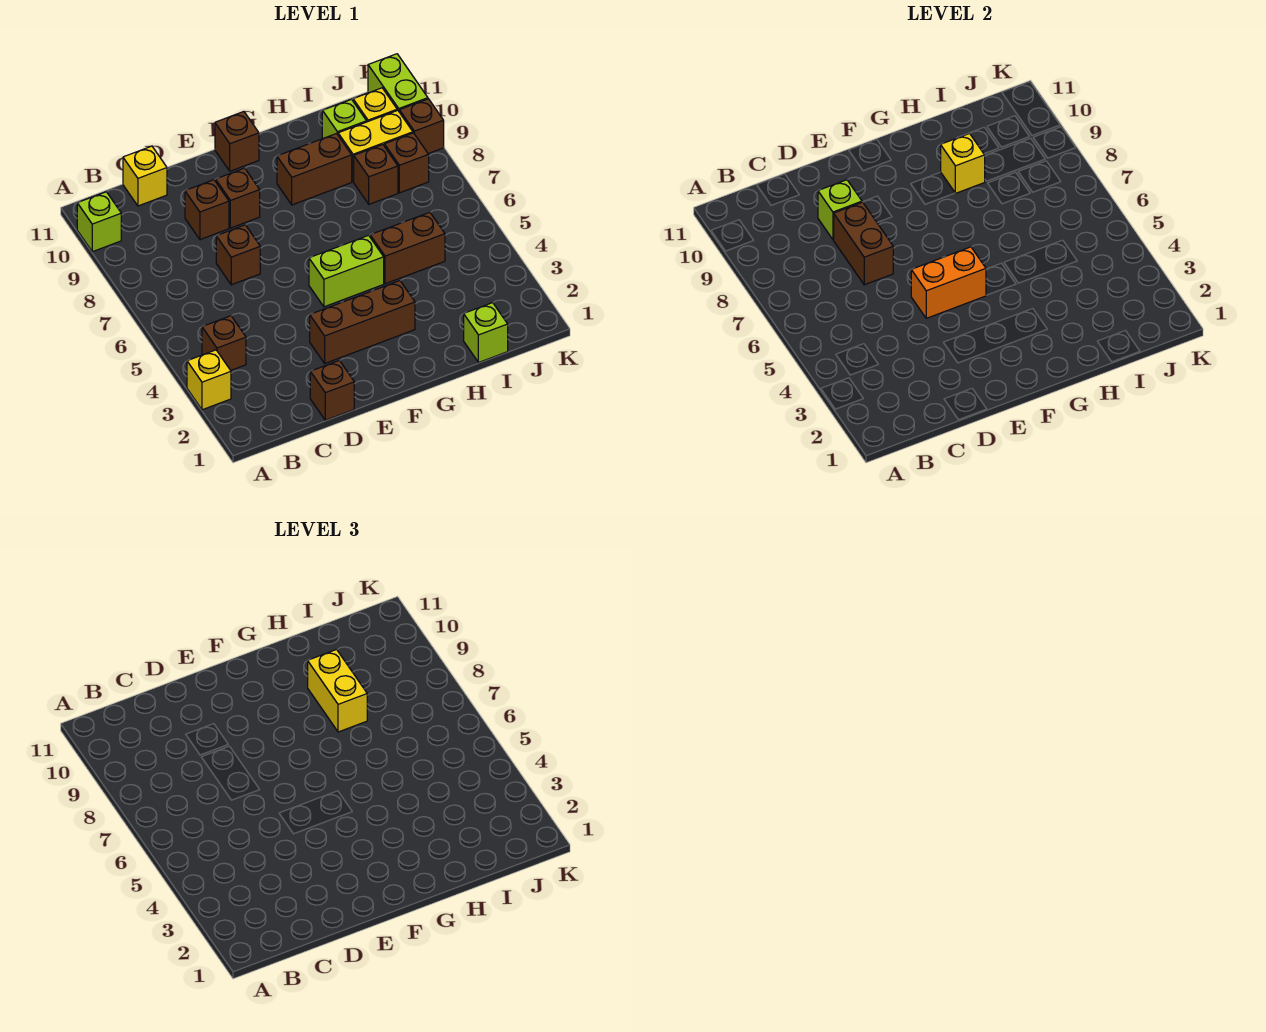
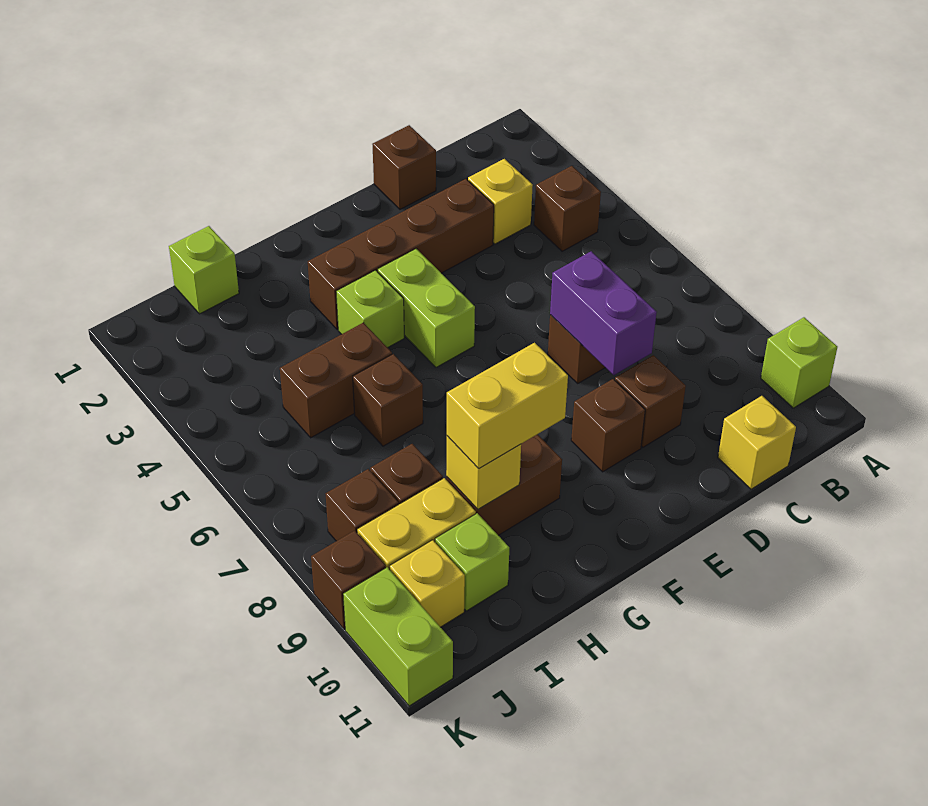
yellow brick A3 level 1 -> yellow brick C3 level 1
brown brick D7:D8 level 2 -> purple brick D7:D8 level 2
lime brick D9 level 2 -> lime brick G4 level 1
brown brick E3:G3 level 1 -> brown brick D3:G3 level 1
orange brick E5:F5 level 2 -> none
lime brick F5:G5 level 1 -> lime brick F4:F5 level 1
brown brick F11 level 1 -> brown brick H6 level 1
yellow brick H8:H9 level 3 -> yellow brick G9:H9 level 3

